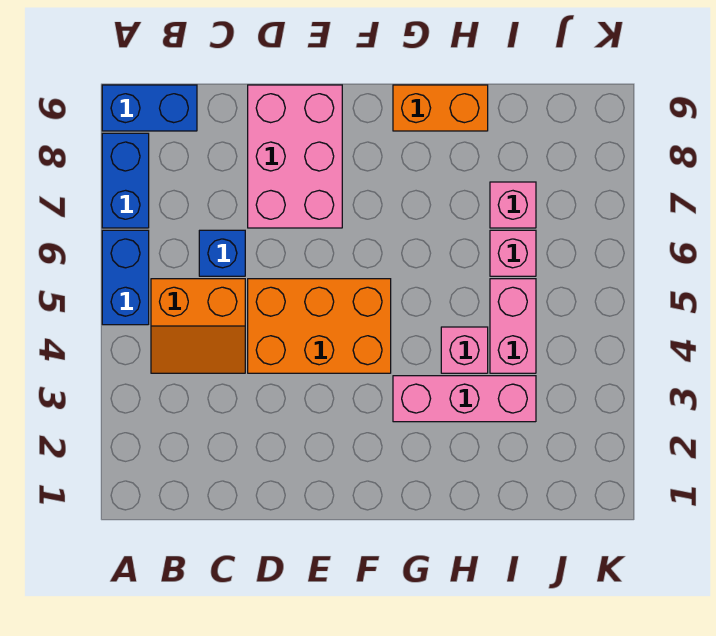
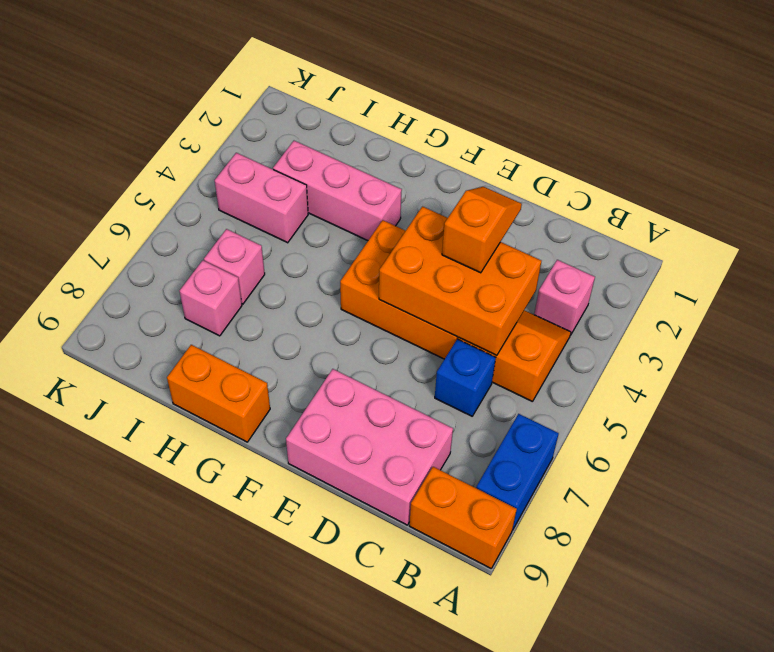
blue brick A5:A6 level 1 -> none
blue brick A9:B9 level 1 -> orange brick A9:B9 level 1
none -> orange brick C4:E5 level 2
none -> orange slope D3:D4 level 3 top 4
pink brick D7:E9 level 1 -> pink brick C8:E9 level 1
pink brick H4 level 1 -> pink brick B3 level 1
pink brick I4:I5 level 1 -> pink brick I4:J4 level 1

